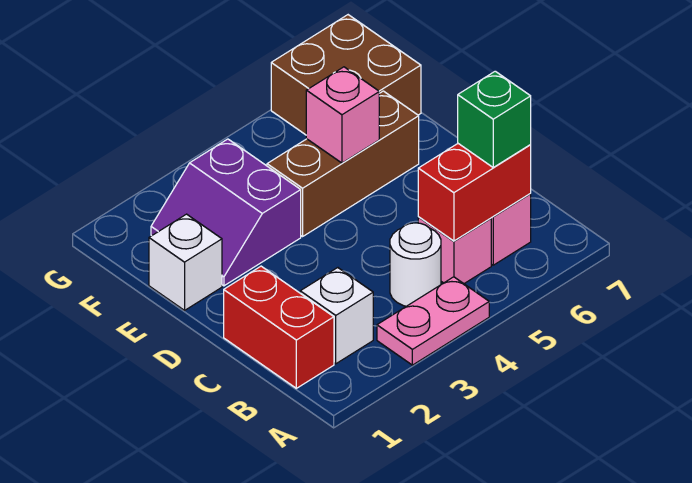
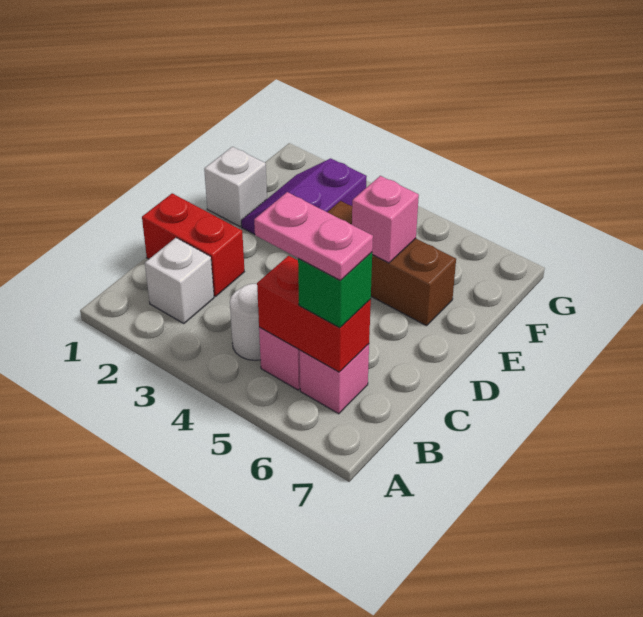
pink plate A3:A4 level 1 -> pink plate B5:B6 level 4
red brick B1:C1 level 1 -> red brick C1:C2 level 1
brown brick F6:G7 level 1 -> none

